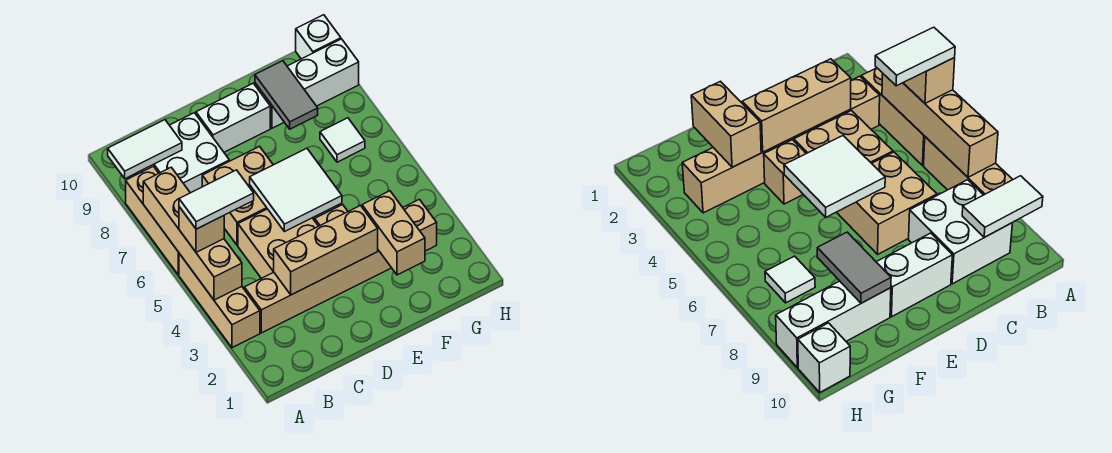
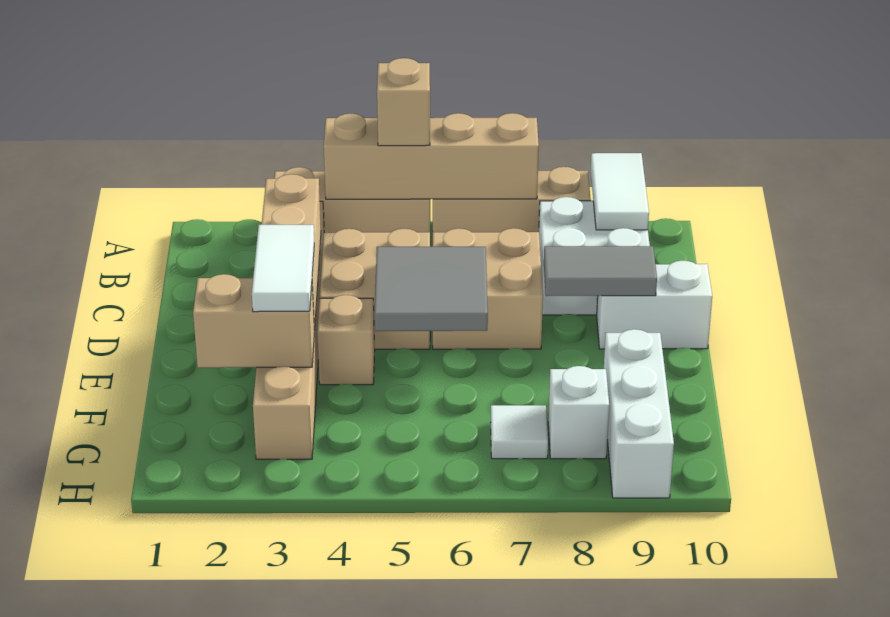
white tile A5:B5 level 4 -> white tile E3:F3 level 3
white tile D5:E6 level 2 -> grey tile D5:E6 level 2
white brick D9:E9 level 1 -> white brick D9:D10 level 1
grey tile F8:F9 level 2 -> grey tile D8:D9 level 2
white brick H10 level 1 -> white brick G8 level 1

